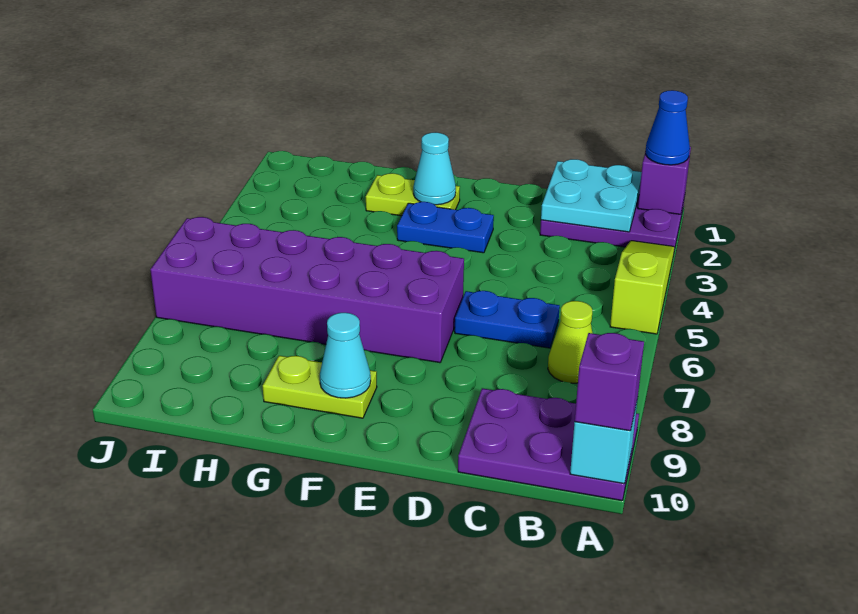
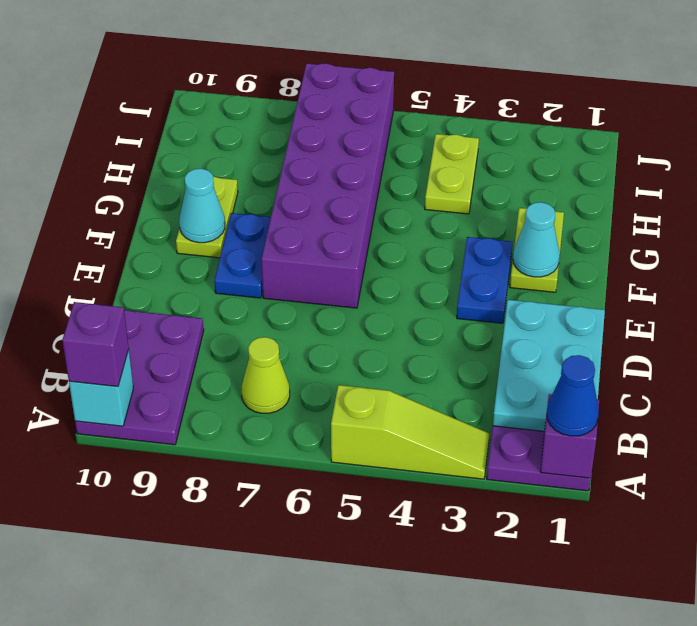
cyan plate B1:C2 level 2 -> cyan plate B1:D2 level 2
blue plate C6:D6 level 1 -> blue plate E8:F8 level 1
none -> lime plate H4:I4 level 1

